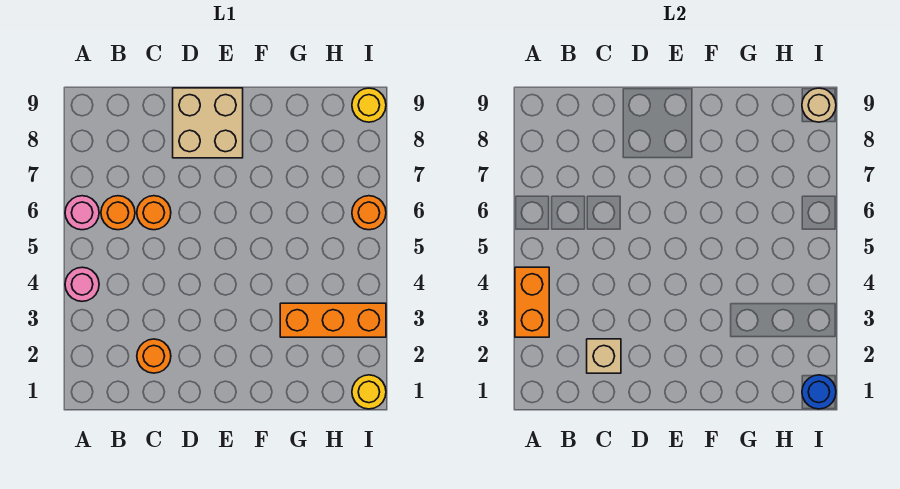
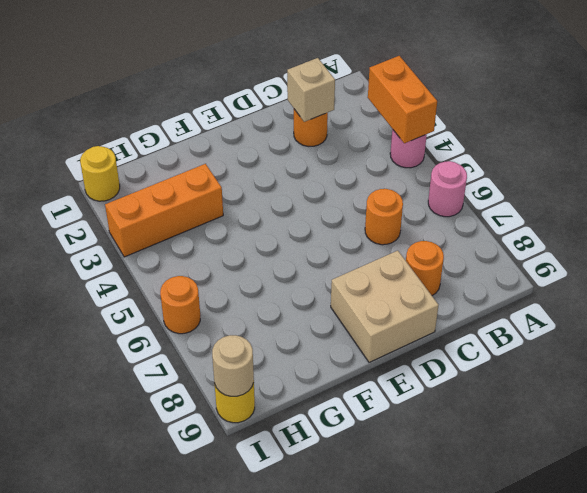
orange round brick B6 level 1 -> orange round brick C8 level 1
blue round brick I1 level 2 -> none

